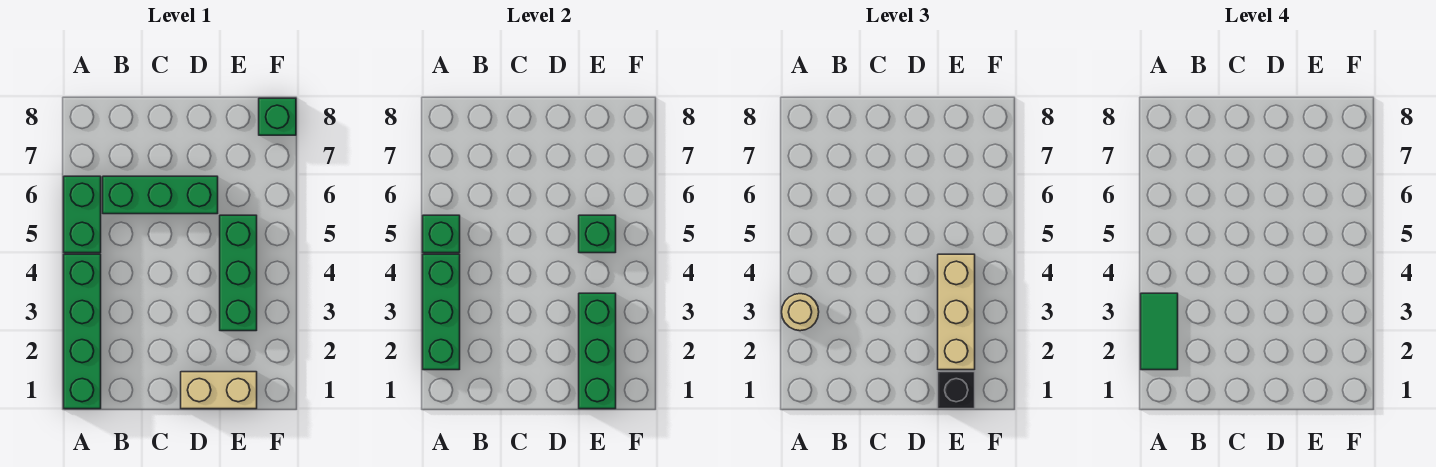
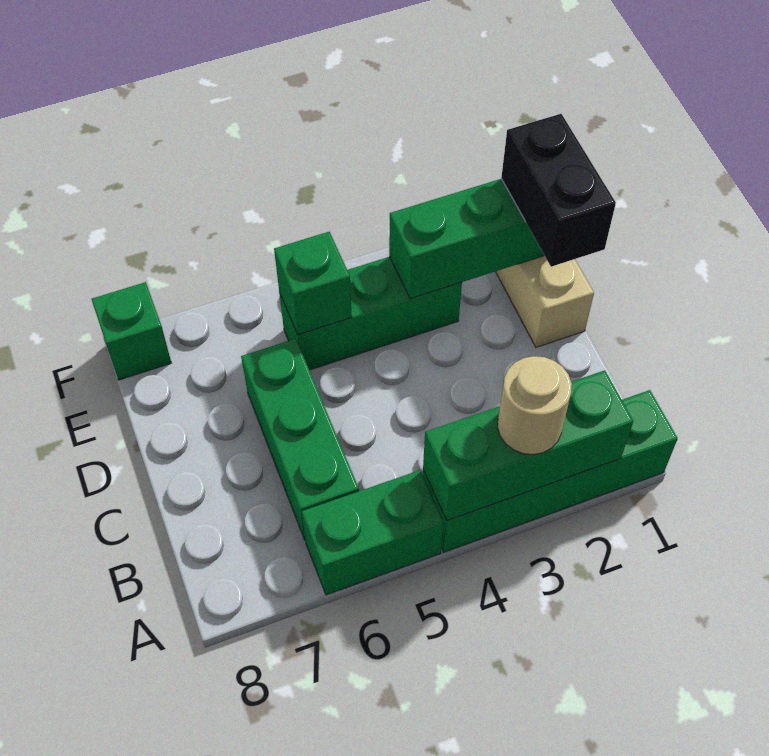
green tile A2:A3 level 4 -> none
green brick A5 level 2 -> none
black brick E1 level 3 -> black brick D1:E1 level 3
tan brick E2:E4 level 3 -> none

